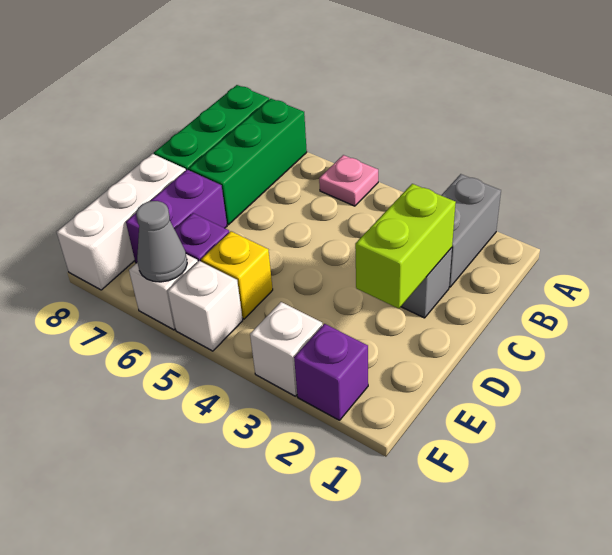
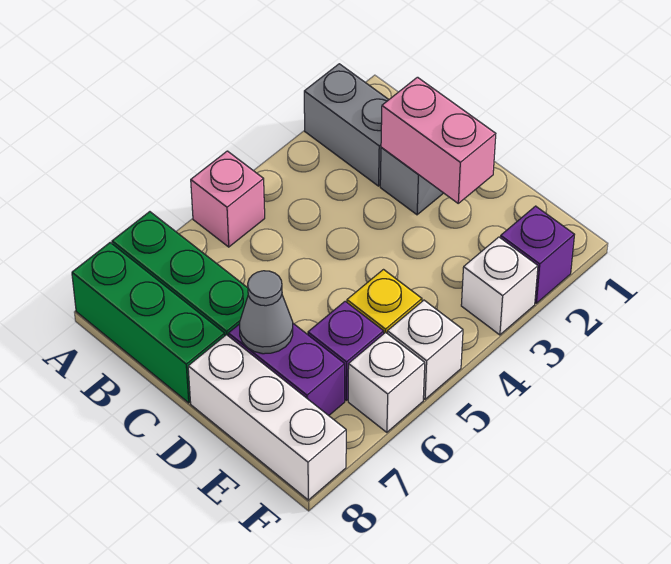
pink plate A5 level 1 -> pink brick A5 level 1
lime brick C2:D2 level 2 -> pink brick C2:D2 level 2
grey cone F6 level 2 -> grey cone D7 level 2

